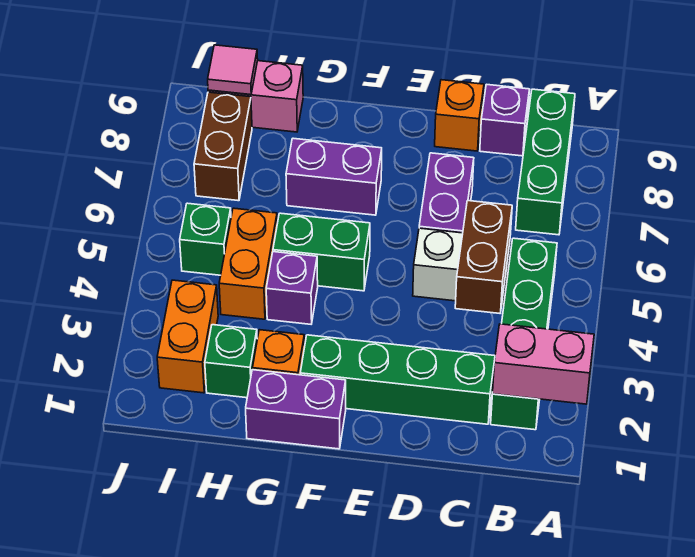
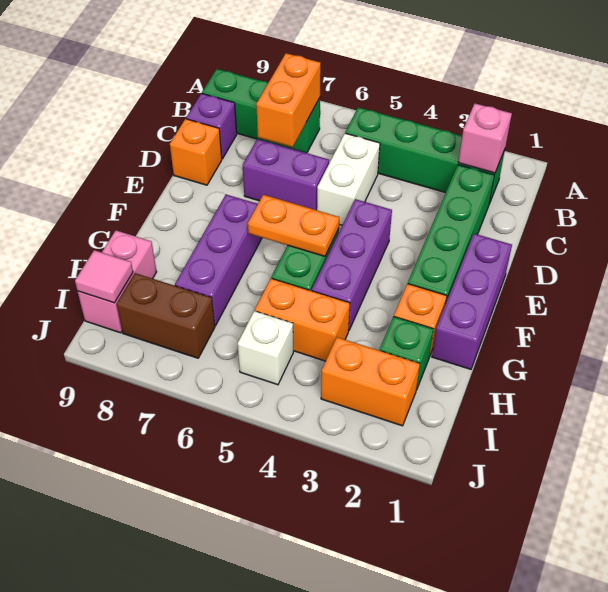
pink brick A2:B2 level 2 -> pink brick B2 level 2
none -> orange brick B7:C7 level 2
brown brick C4:C5 level 2 -> none
purple brick F1:G1 level 1 -> purple brick E1:G1 level 1
none -> orange plate F5:F6 level 2
purple brick F7:G7 level 1 -> purple brick F7:H7 level 1
purple brick G4 level 1 -> purple brick E4:G4 level 1
green brick I5 level 1 -> white brick I5 level 1

